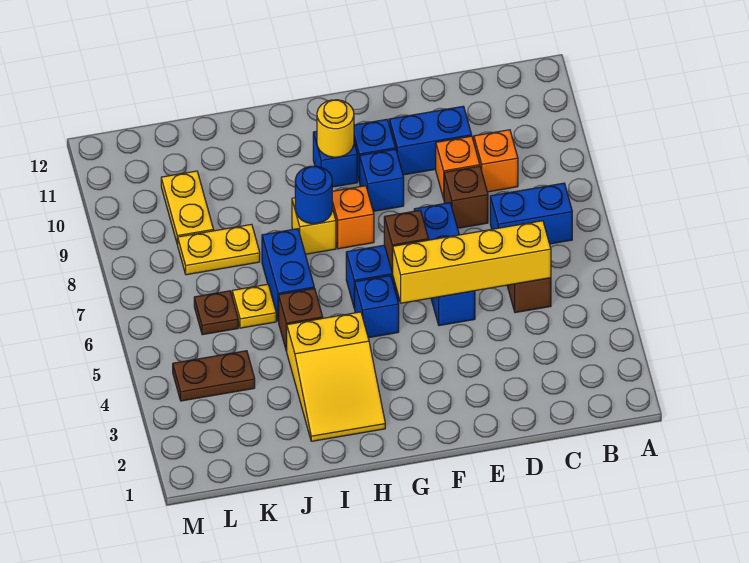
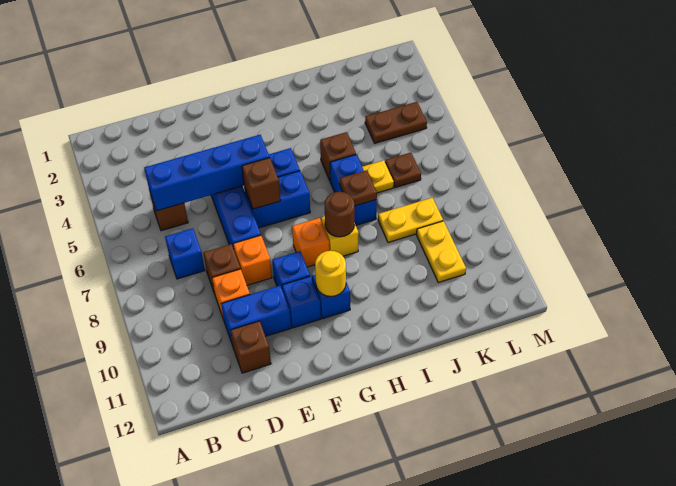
blue brick B7:C7 level 1 -> blue brick C7 level 1
yellow brick C5:F5 level 2 -> blue brick C5:F5 level 2
orange brick C9 level 1 -> orange brick E8 level 1
none -> brown brick D11 level 1
yellow slope H2:I4 level 1 top 4 -> none
blue round brick H8 level 2 -> brown round brick H8 level 2
none -> brown plate I7 level 2

